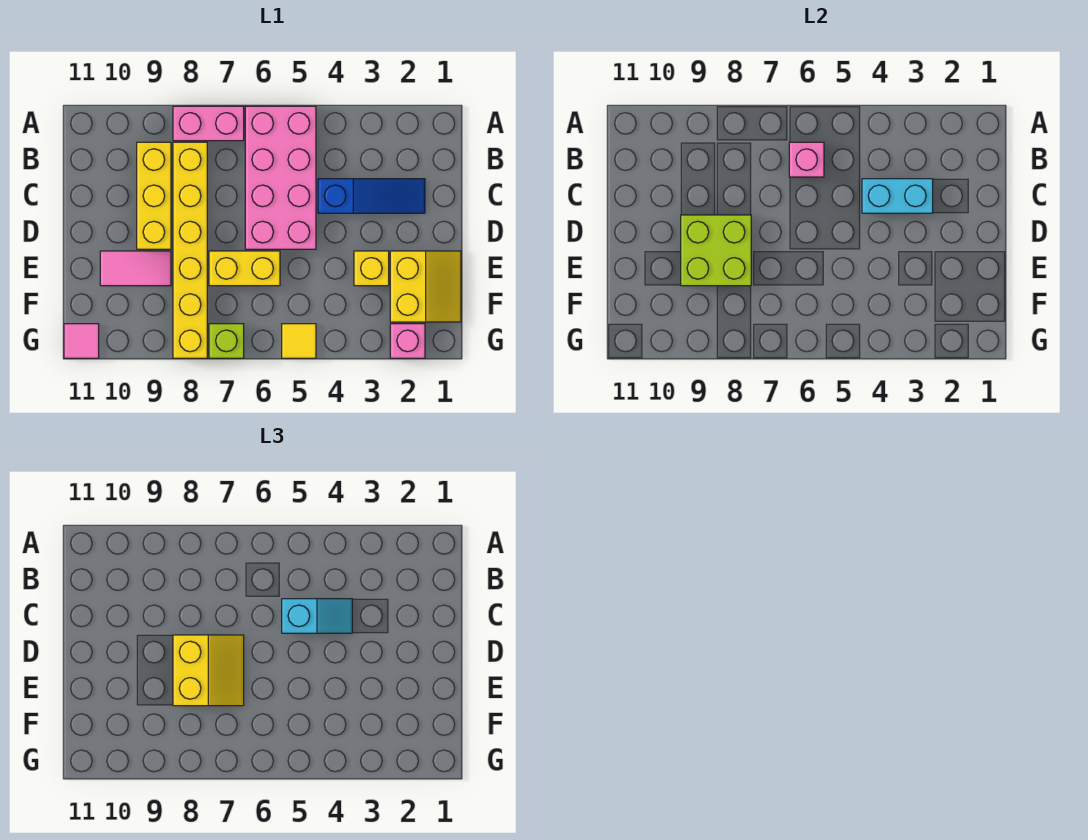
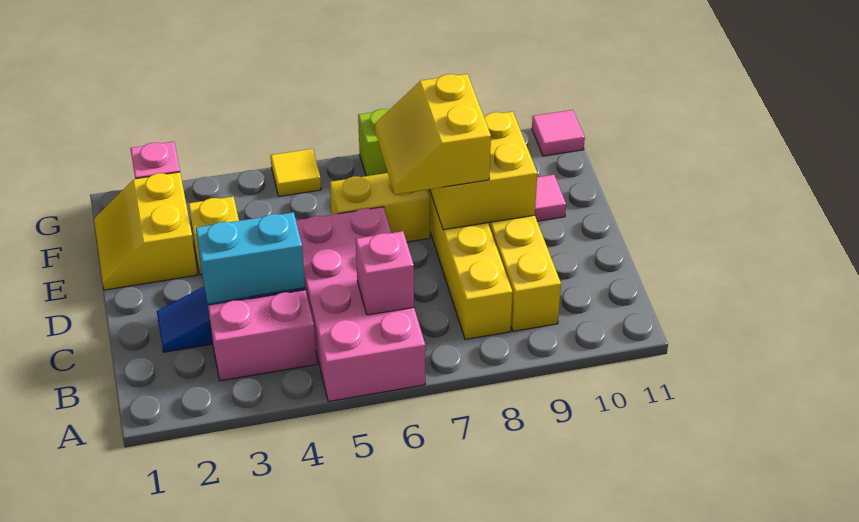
pink brick A7:A8 level 1 -> pink brick B3:B4 level 1
cyan slope C4:C5 level 3 top 5 -> none
lime brick D8:E9 level 2 -> yellow brick D8:E9 level 2

